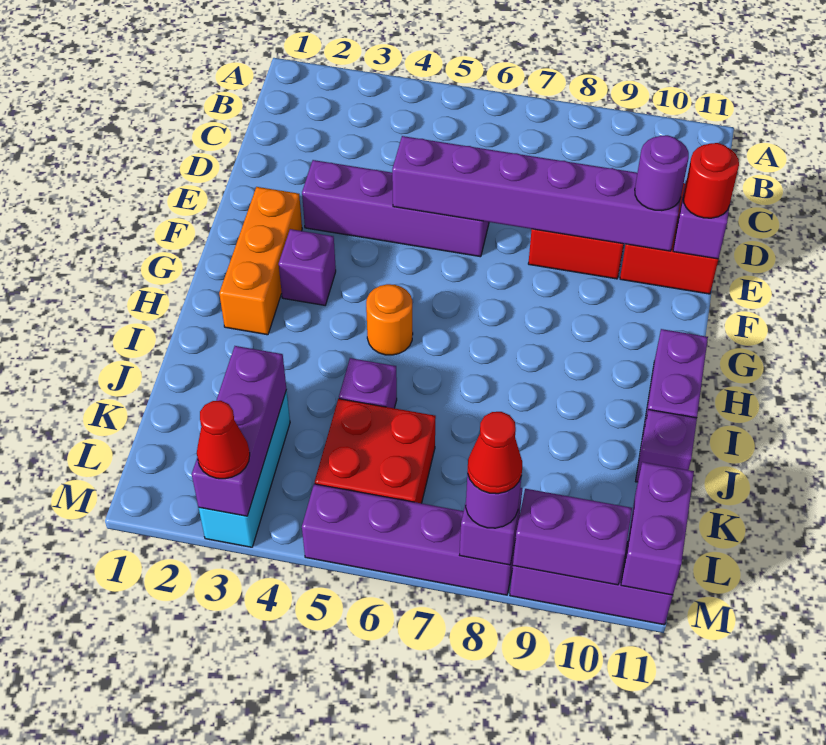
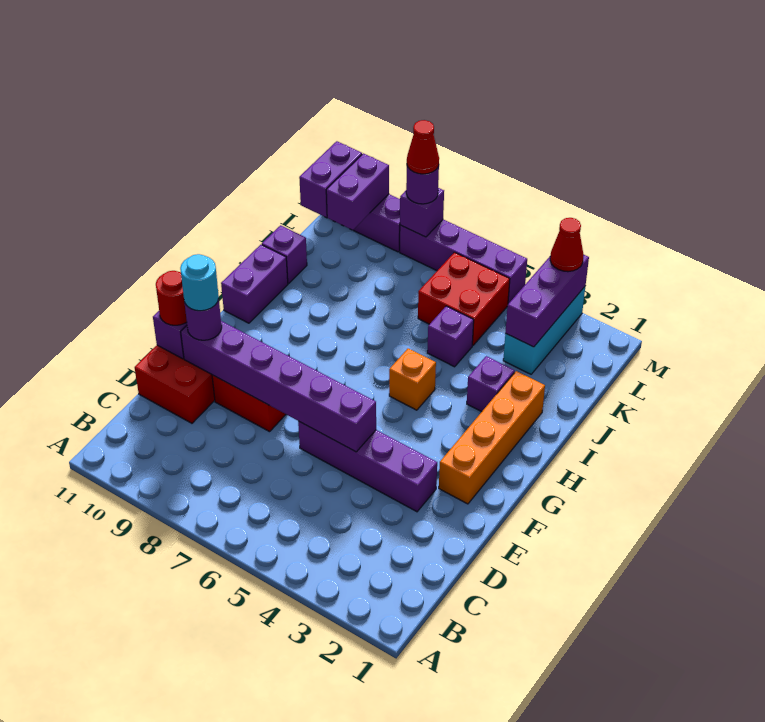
none -> cyan round brick E10 level 4
orange brick F2:H2 level 1 -> orange brick F2:I2 level 1
purple brick G3 level 1 -> purple brick I3 level 1
orange round brick H5 level 1 -> orange brick H5 level 1
purple brick M9:M10 level 2 -> purple brick L10:M10 level 2

